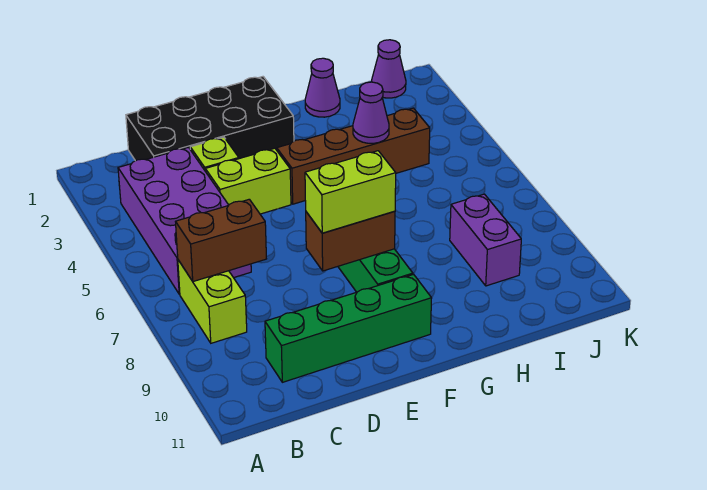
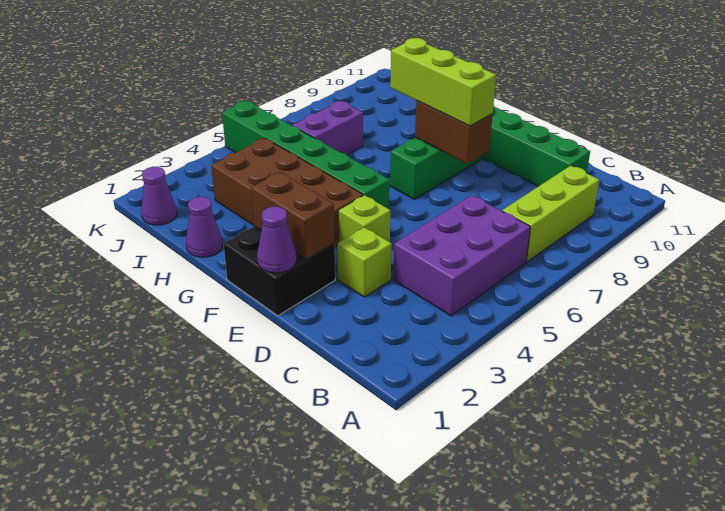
purple brick B3:C6 level 1 -> purple brick B4:C6 level 1
lime brick B7:B8 level 1 -> lime brick B7:B9 level 1
brown brick B7:C7 level 2 -> brown brick E2:F2 level 2
black brick C1:F2 level 1 -> black brick E1:F2 level 1
lime brick D4:E4 level 1 -> lime brick E4 level 1
lime brick E8:F8 level 3 -> lime brick E8:G8 level 3
brown brick F4:I4 level 1 -> brown brick F3:I4 level 1
none -> green brick F5:K5 level 1
purple cone H4 level 2 -> purple cone E1 level 2
purple brick I8:I9 level 1 -> purple brick I6:I7 level 1

